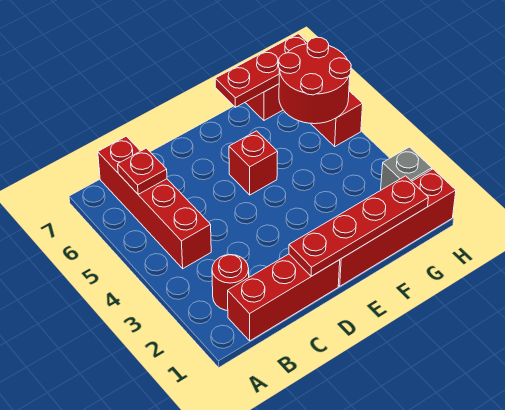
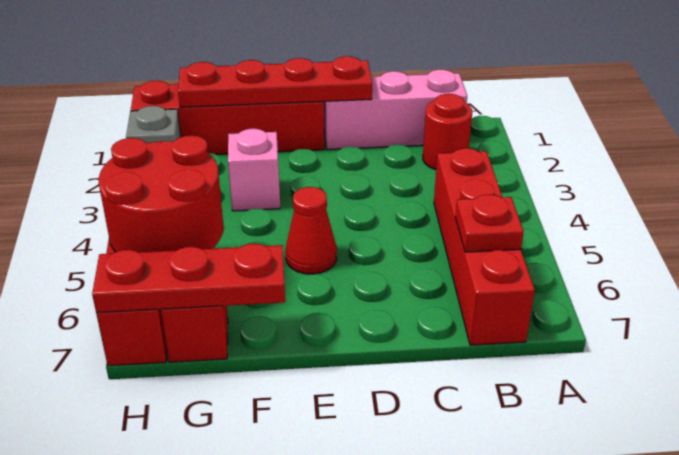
red brick B1:D1 level 1 -> pink brick B1:D1 level 1
red brick E5 level 1 -> red cone E5 level 1
none -> pink brick F3 level 1

